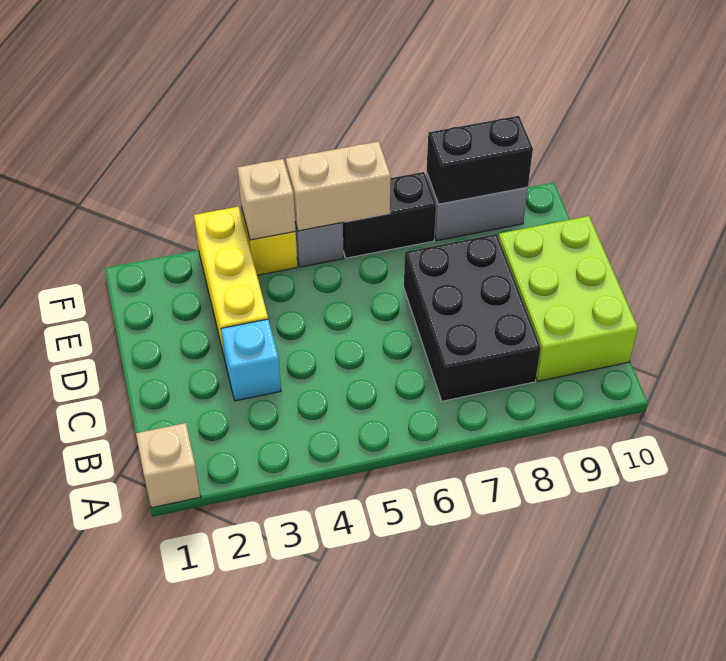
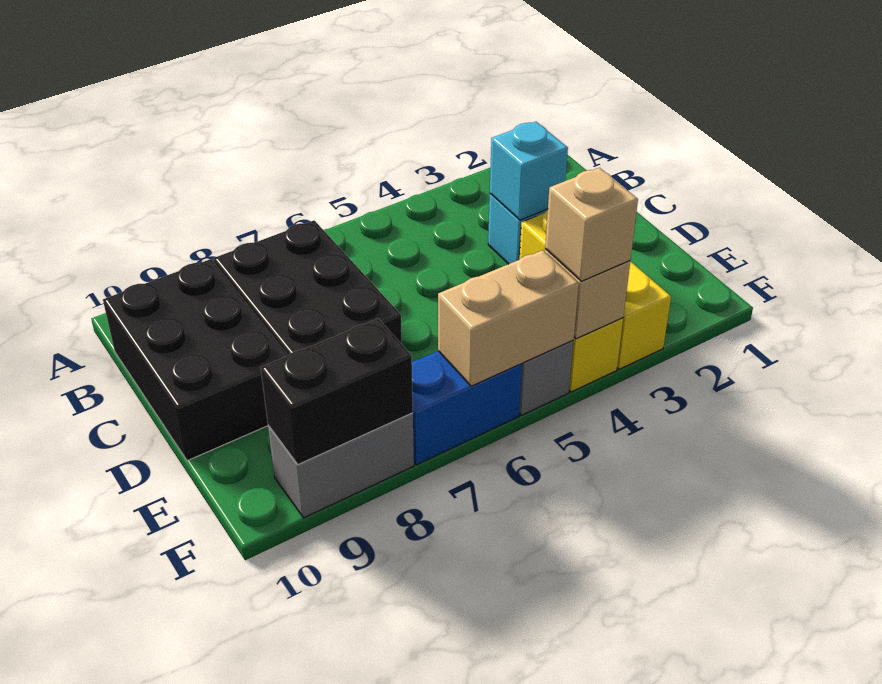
tan brick A1 level 1 -> tan brick F4 level 3
lime brick B9:D10 level 1 -> black brick B9:D10 level 1
none -> cyan brick C3 level 2
black brick F6:F7 level 1 -> blue brick F6:F7 level 1

